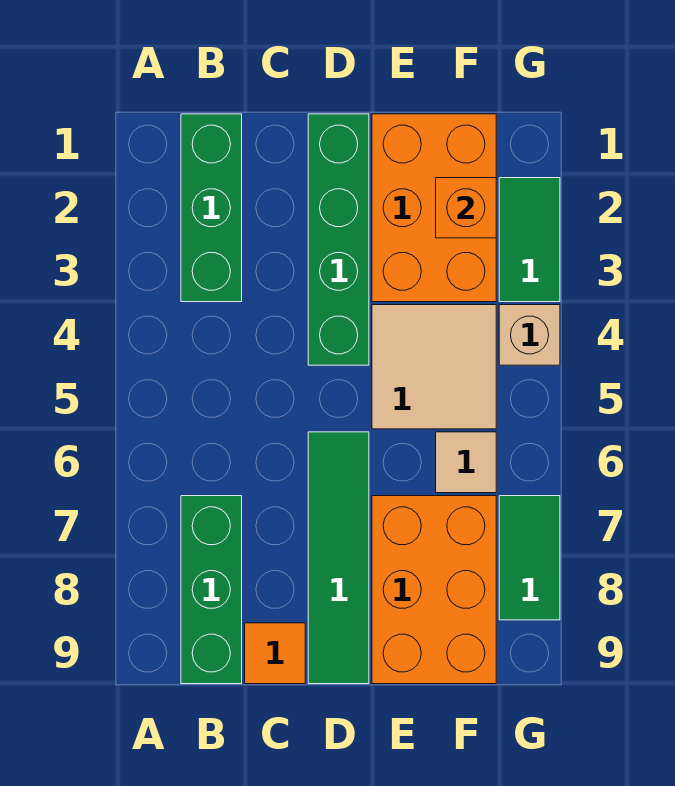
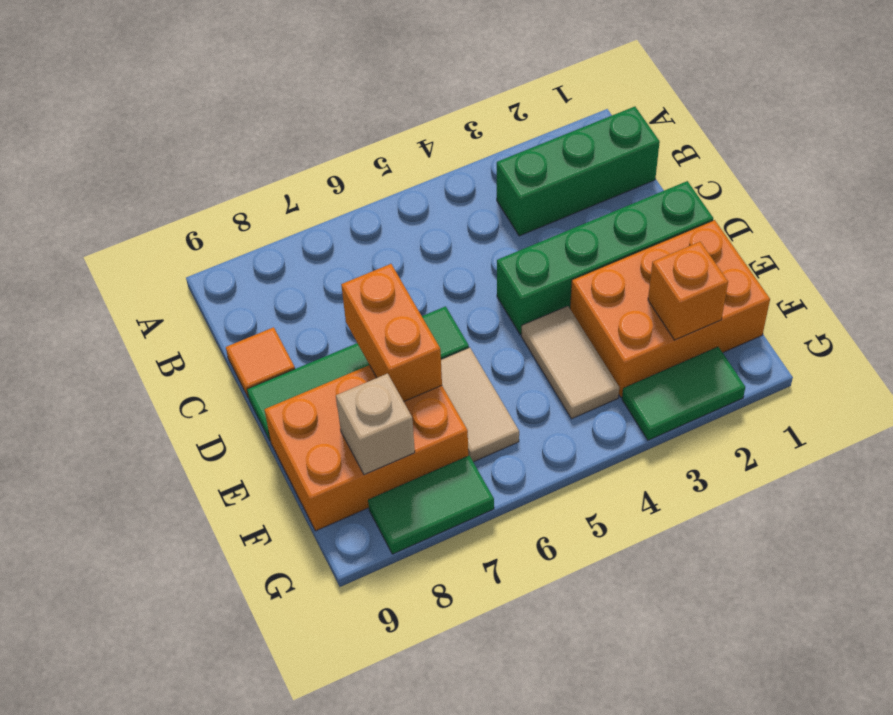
green brick B7:B9 level 1 -> none
none -> orange brick D7:E7 level 2
tan tile E4:F5 level 1 -> tan tile E4:F4 level 1
tan tile F6 level 1 -> tan tile E6:F6 level 1
tan brick G4 level 1 -> tan brick F8 level 2

